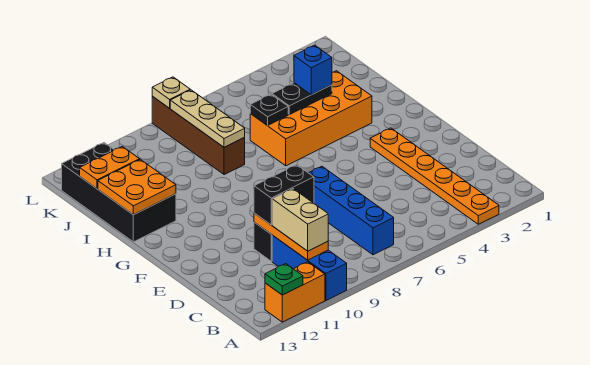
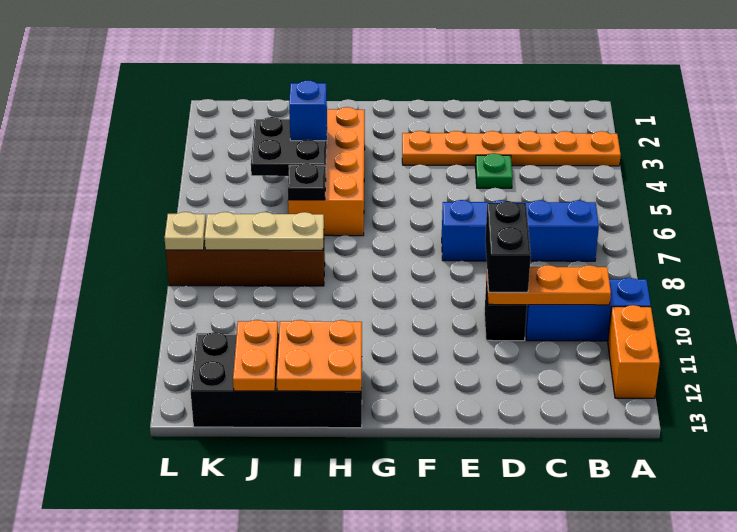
green plate A12 level 2 -> green plate D4 level 1
tan brick B10:C10 level 3 -> none
black plate I4:I5 level 2 -> black plate I4:J5 level 2

